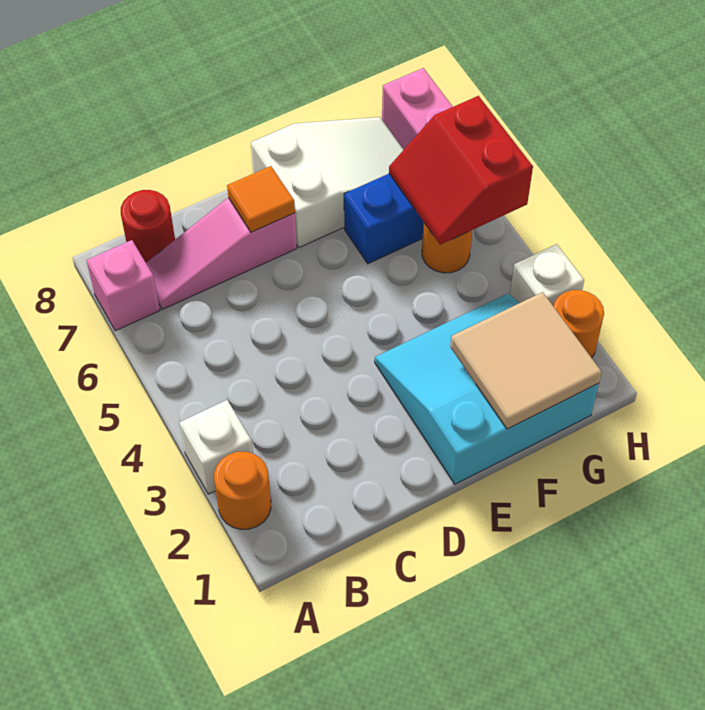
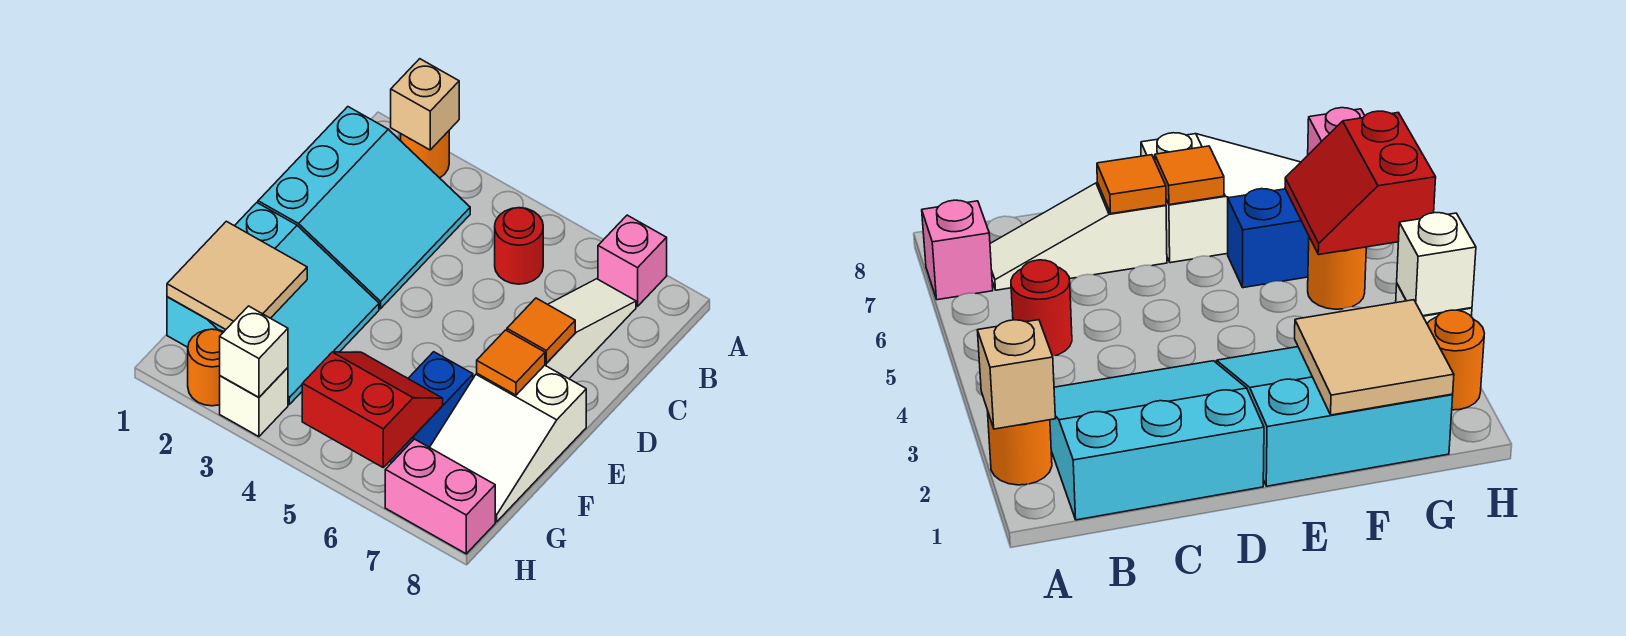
none -> tan brick A2 level 2
white brick A3 level 1 -> white brick H3 level 2
none -> cyan slope B1:D3 level 1 top 1
pink slope B7:D7 level 1 top D -> white slope B7:D7 level 1 top D
red round brick B8 level 1 -> red round brick B5 level 1
none -> orange tile E7 level 2

